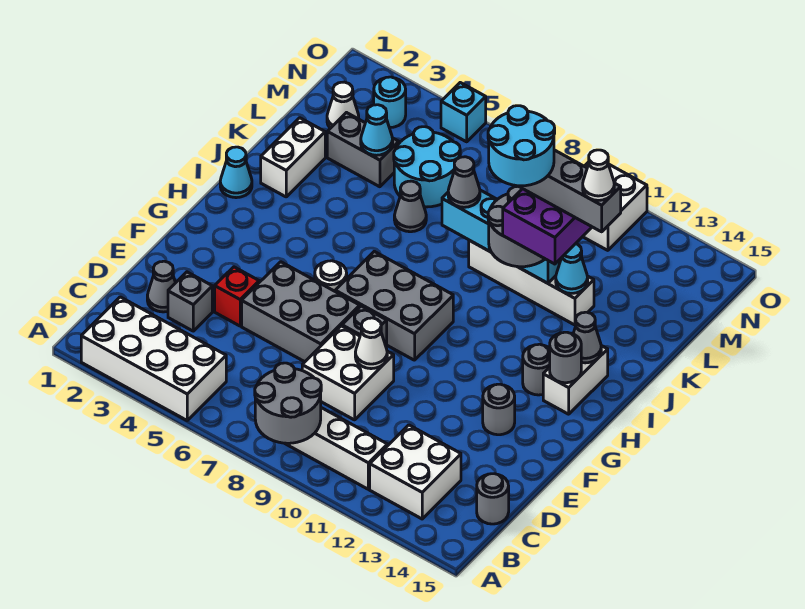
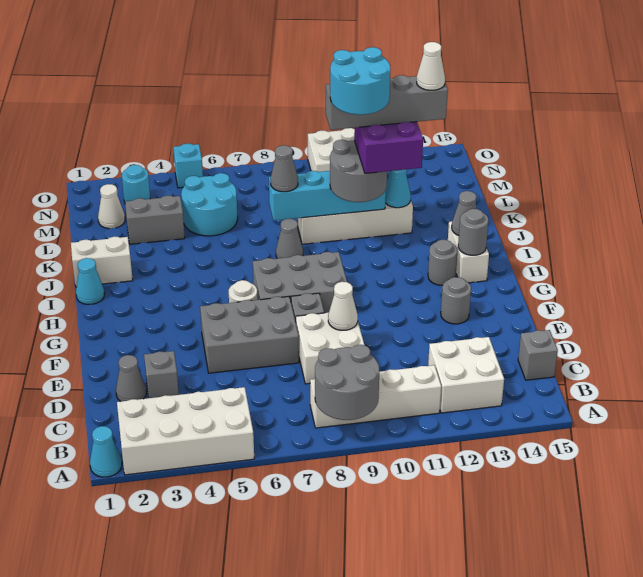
grey round brick C15 level 1 -> grey brick C15 level 1
red brick E4 level 1 -> none
white brick J2:K2 level 1 -> white brick J1:J2 level 1
grey cone K6 level 1 -> grey cone J8 level 1
cyan cone L4 level 2 -> cyan cone A1 level 1

